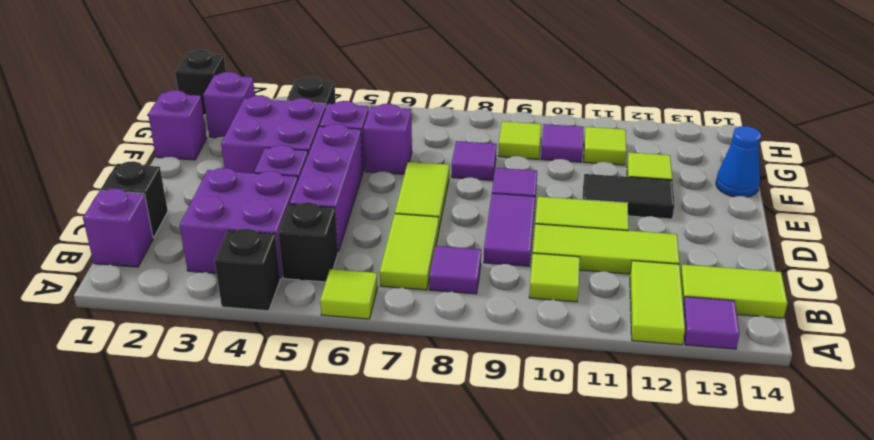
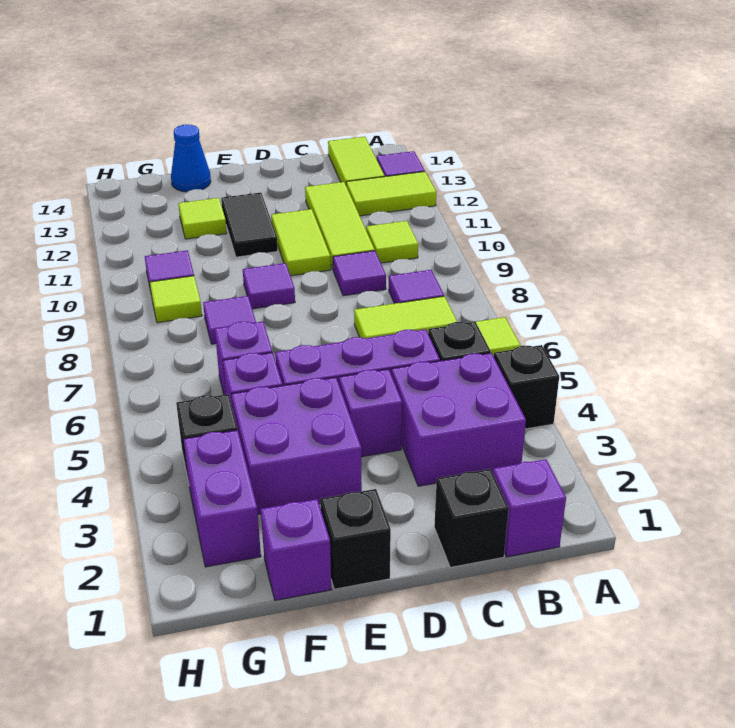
purple tile C9:D9 level 1 -> purple tile C9 level 1
lime tile D7:E7 level 1 -> none
purple brick G2 level 1 -> purple brick G2:G3 level 1
lime tile G11 level 1 -> none
black brick H1 level 1 -> black brick E1 level 1

